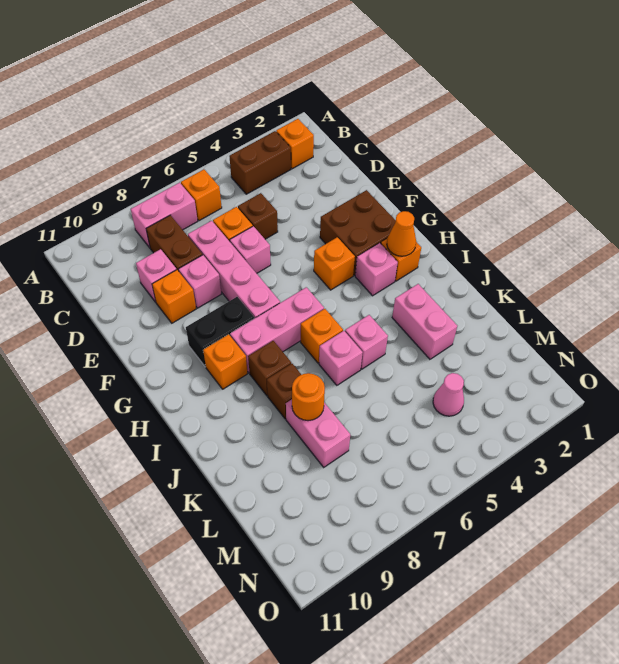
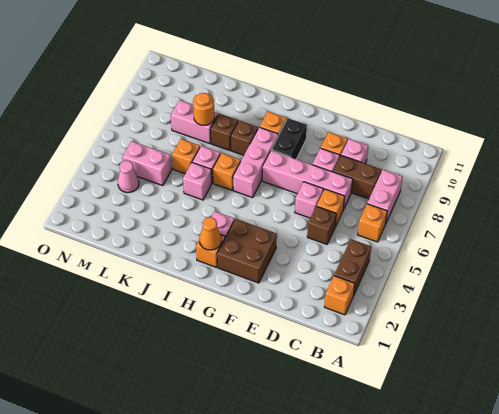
orange brick G4 level 1 -> orange brick K6 level 1
pink brick J3:K3 level 1 -> pink brick L5:M5 level 1

